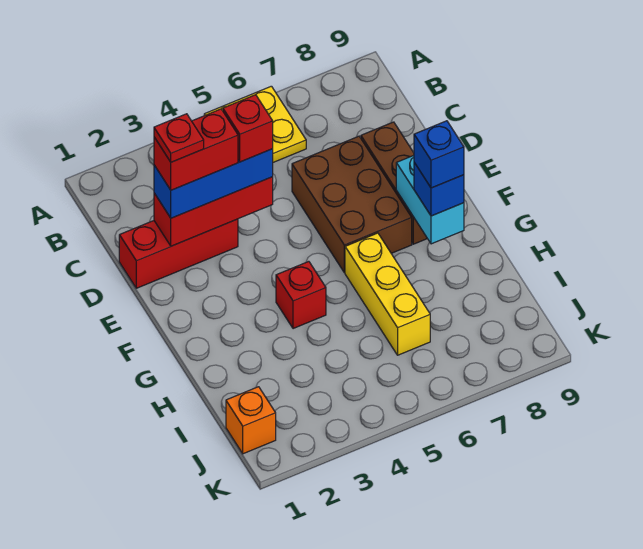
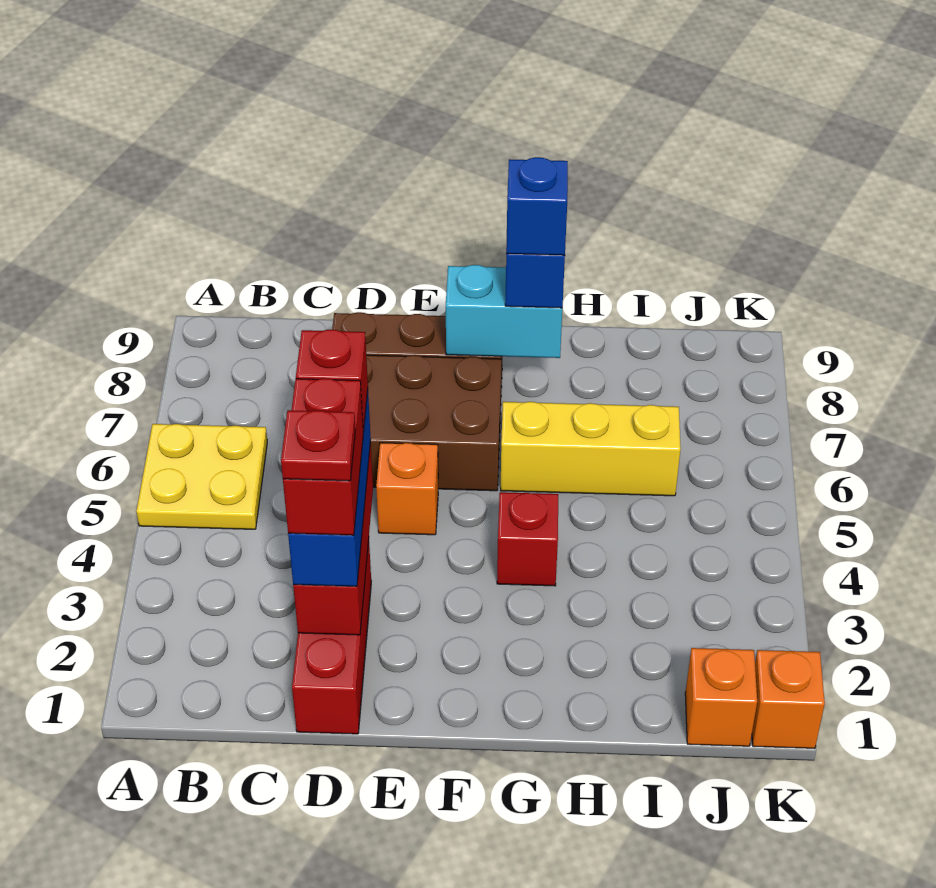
none -> orange brick E5 level 1
none -> orange brick K1 level 1

